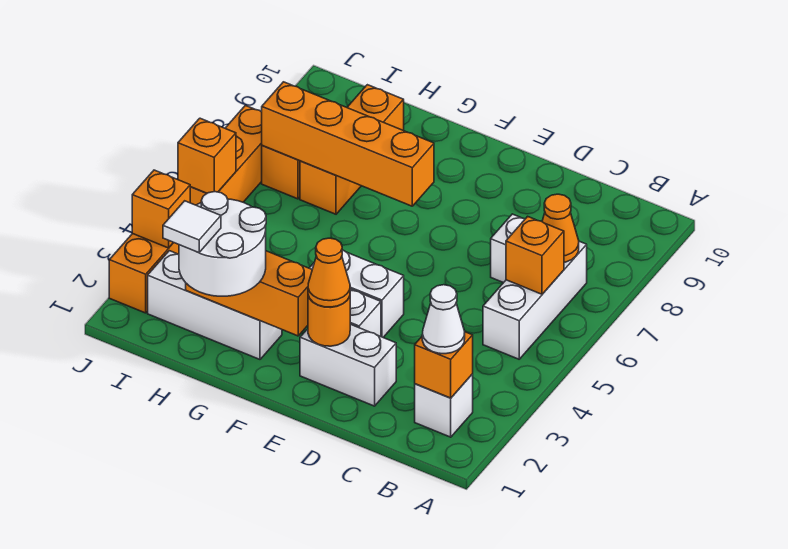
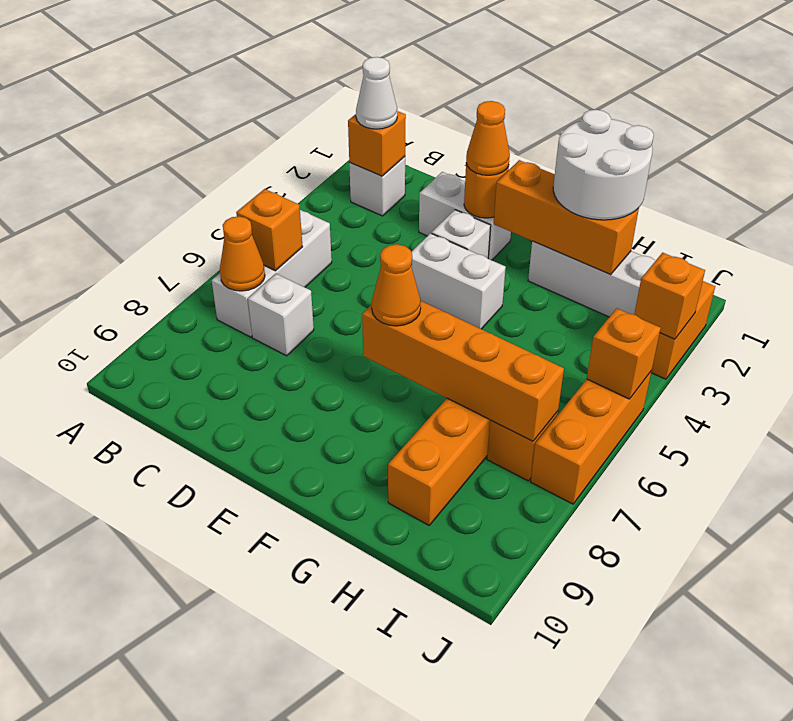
none -> orange cone F7 level 3
white tile H1 level 4 -> none

